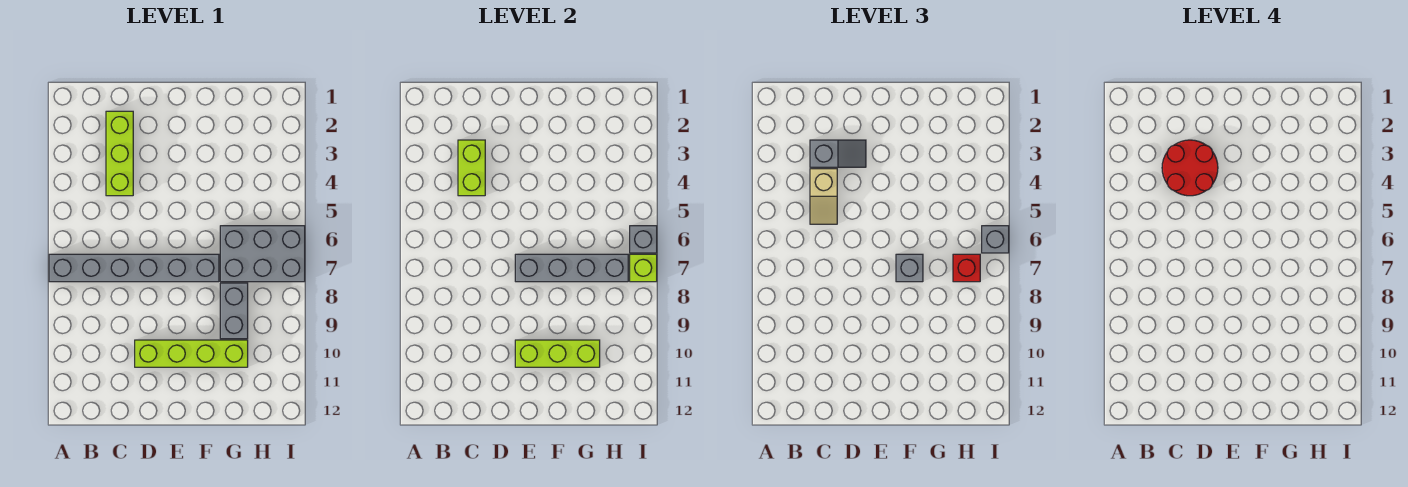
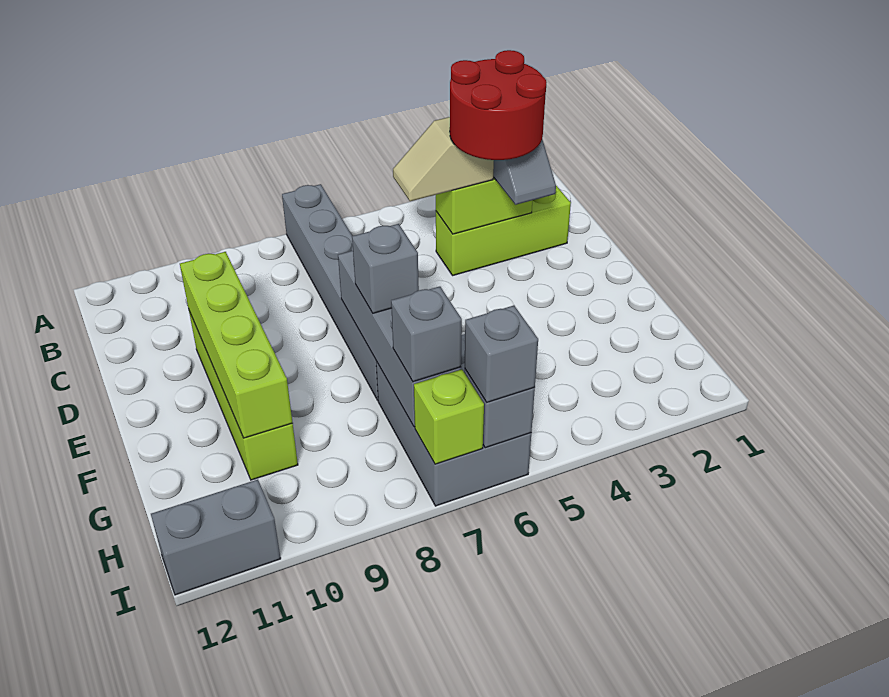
lime brick E10:G10 level 2 -> lime brick D10:G10 level 2
grey brick G8:G9 level 1 -> grey brick I11:I12 level 1
red brick H7 level 3 -> grey brick H7 level 3

